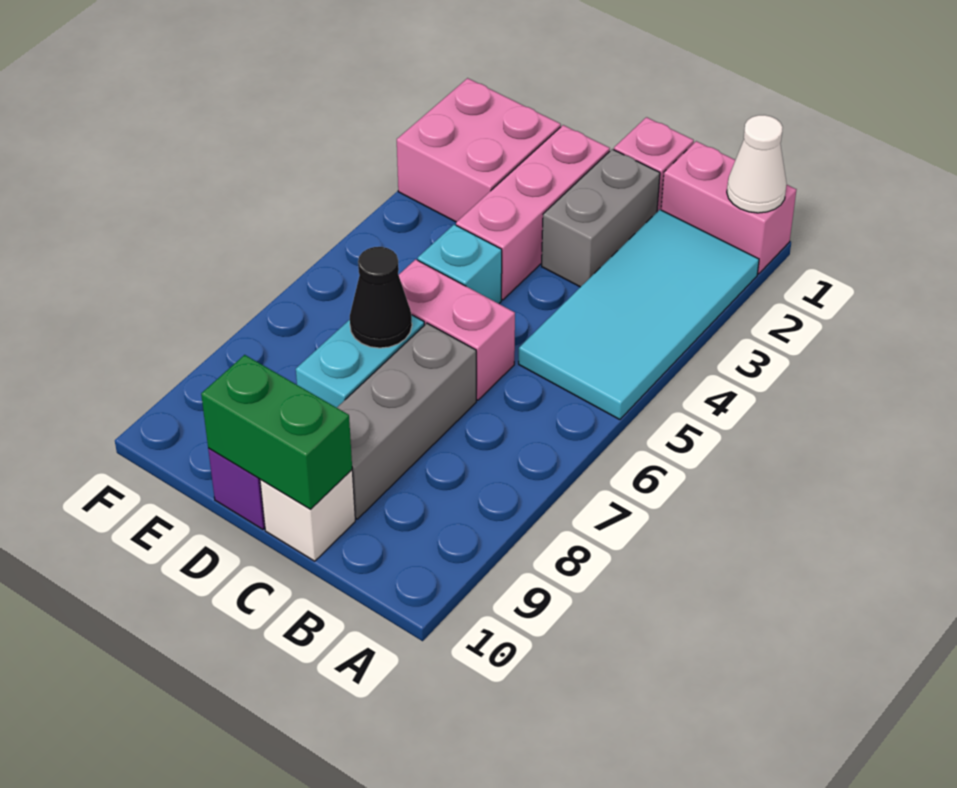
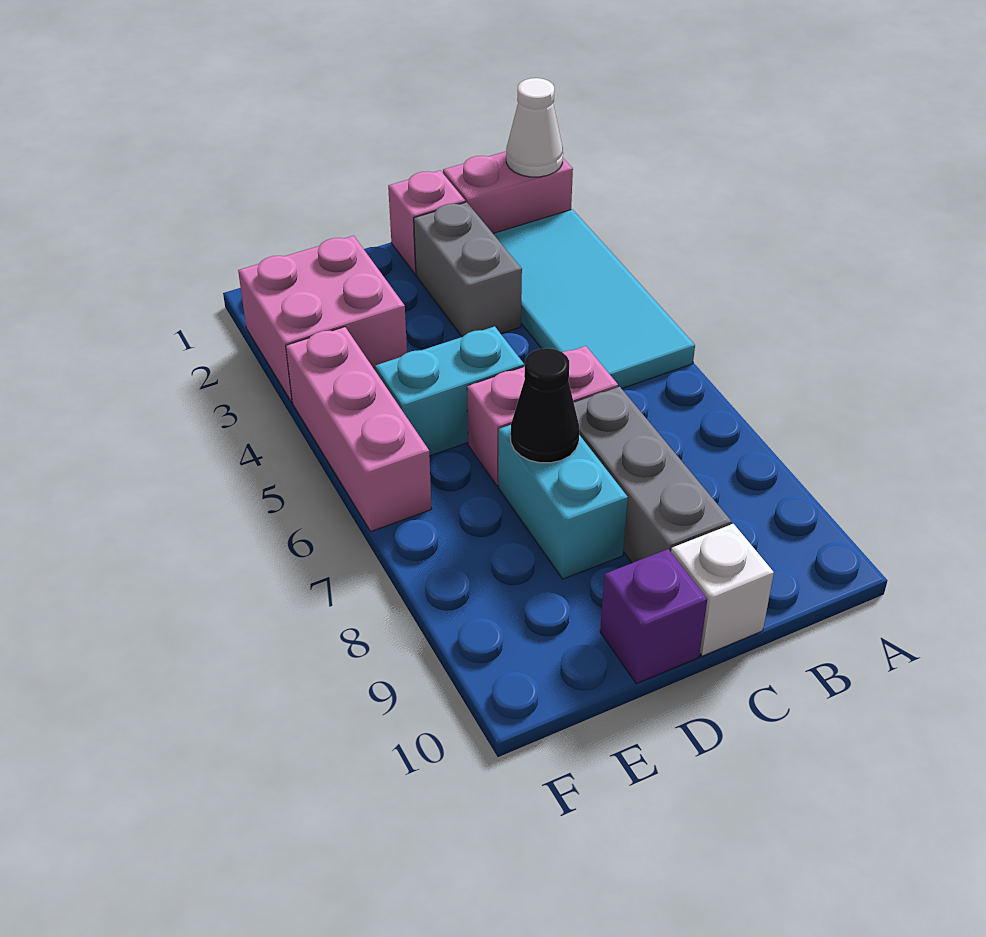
green brick C10:D10 level 2 -> none
pink brick D2:D4 level 1 -> pink brick F4:F6 level 1
cyan brick D5 level 1 -> cyan brick D5:E5 level 1

